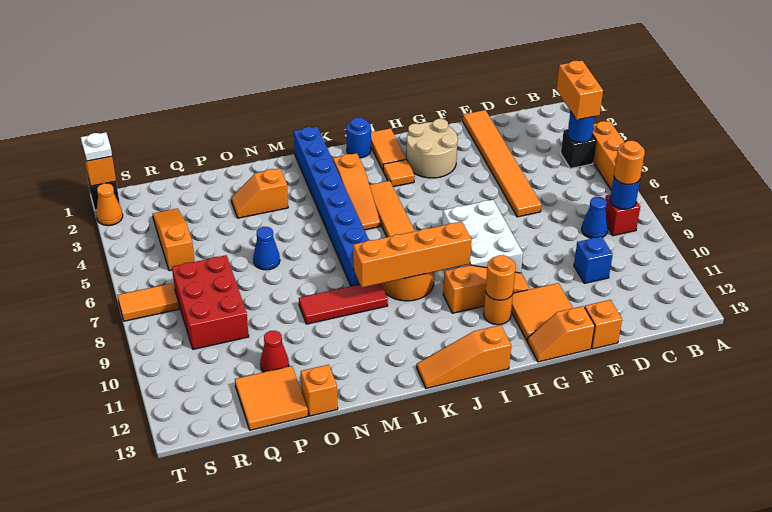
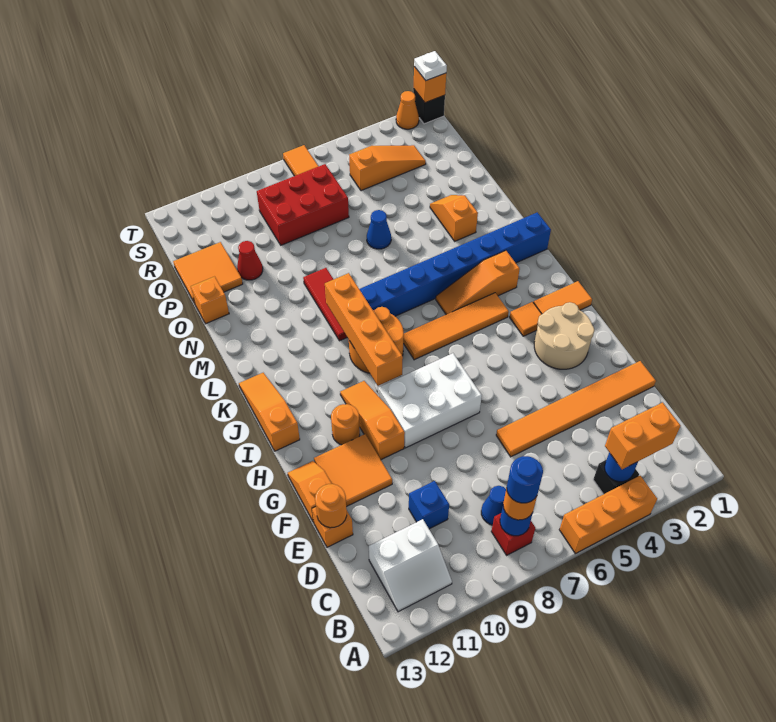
none -> white slope B11:C12 level 1 top C
orange slope G10:I10 level 1 top I -> orange slope G10:I10 level 1 top G
orange round brick H11 level 2 -> orange round brick E13 level 2
blue round brick J1 level 1 -> blue round brick B8 level 4

